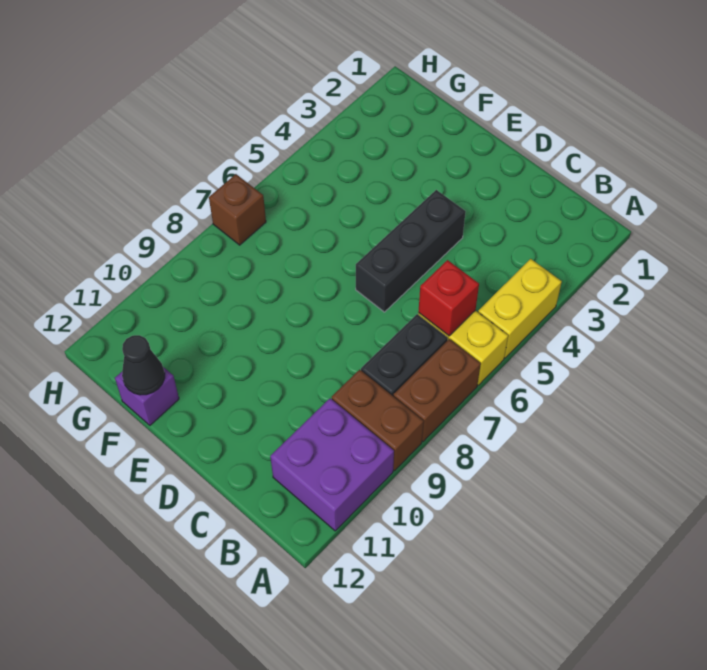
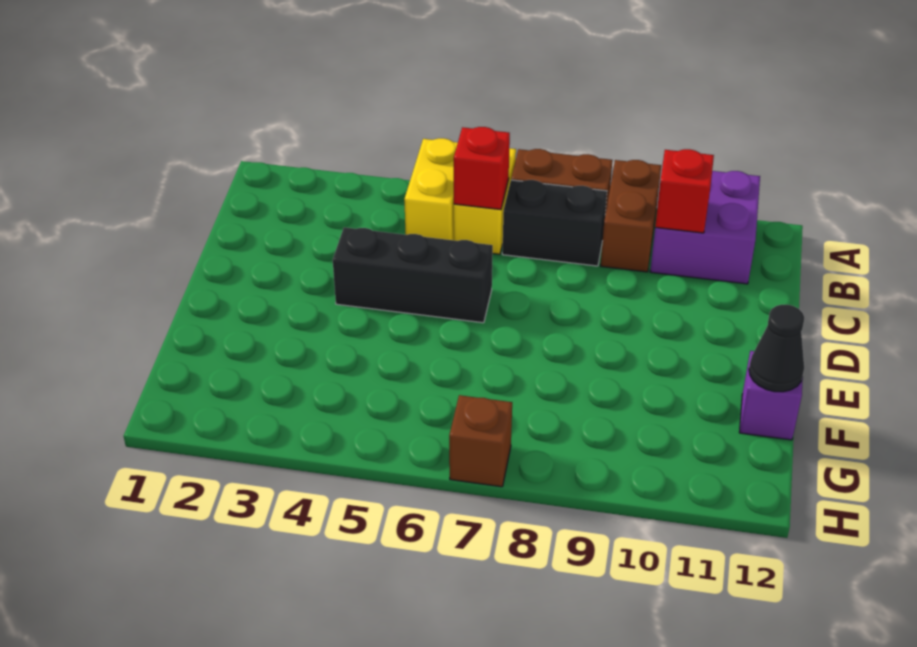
yellow brick A4:A5 level 1 -> yellow brick A5:B5 level 1
none -> red brick B10 level 2

